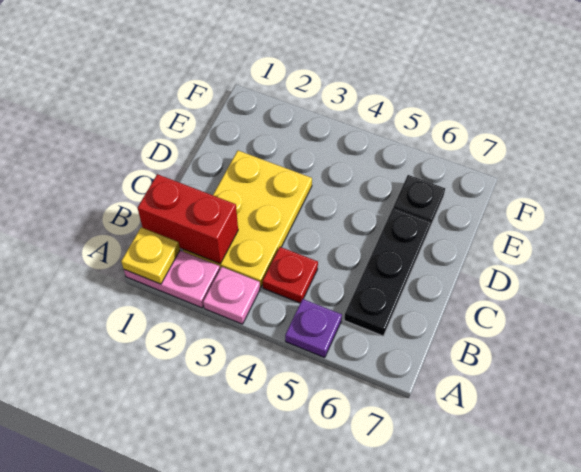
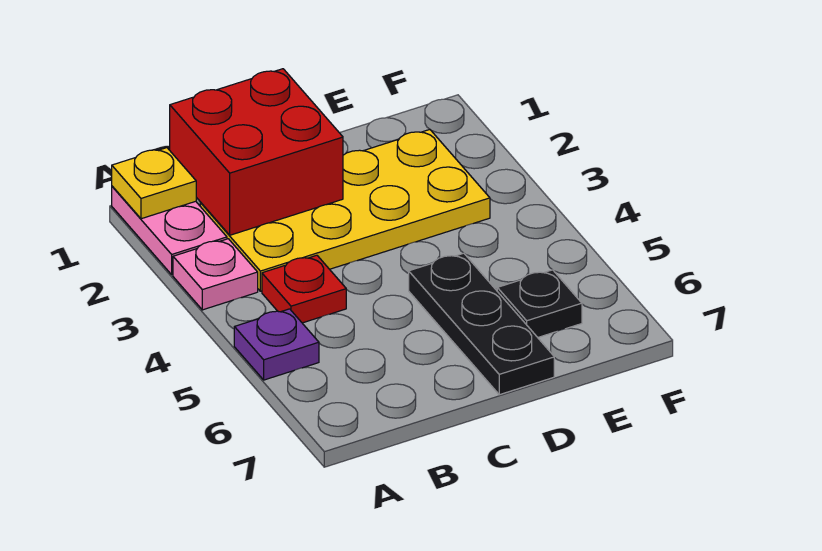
red brick B1:B2 level 2 -> red brick B1:C2 level 2
yellow plate B2:D3 level 1 -> yellow plate B2:E3 level 1
black plate B6:D6 level 1 -> black plate D5:D7 level 1

